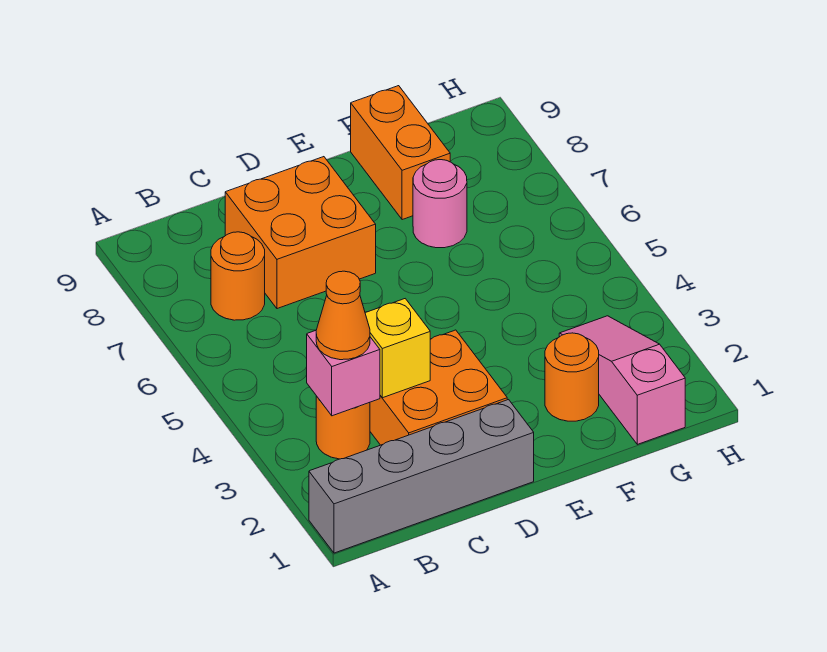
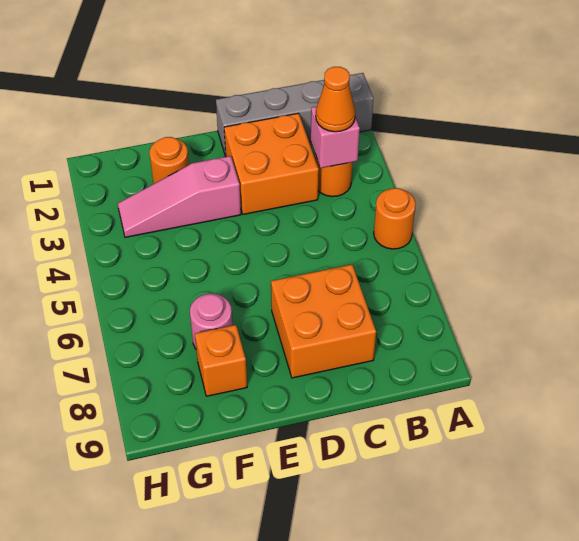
orange round brick B7 level 1 -> orange round brick A5 level 1
yellow brick C3 level 2 -> none
orange brick F8:F9 level 1 -> orange brick F8 level 1
pink slope G1:G3 level 1 top 1 -> pink slope E3:G3 level 1 top E

